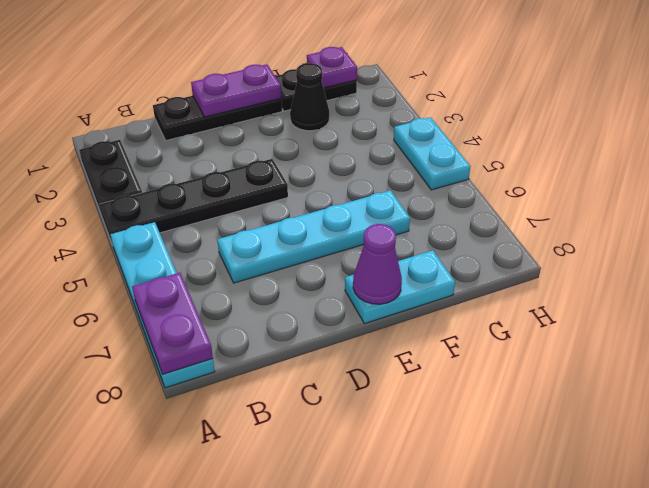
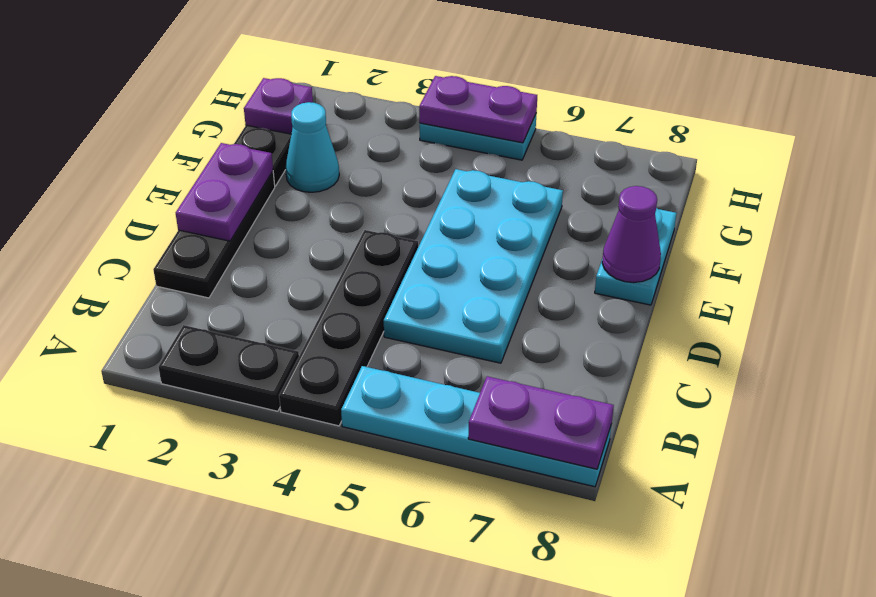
cyan plate C6:F6 level 1 -> cyan plate C5:F6 level 1
black cone F2 level 1 -> cyan cone F2 level 1
none -> purple plate H4:H5 level 2

